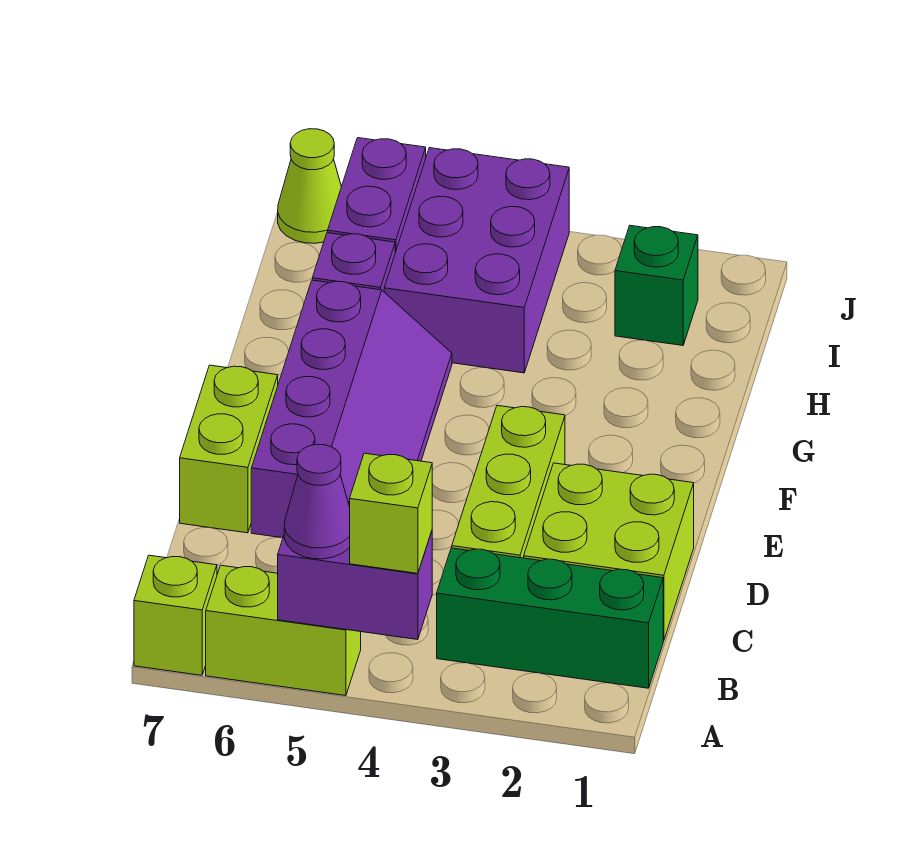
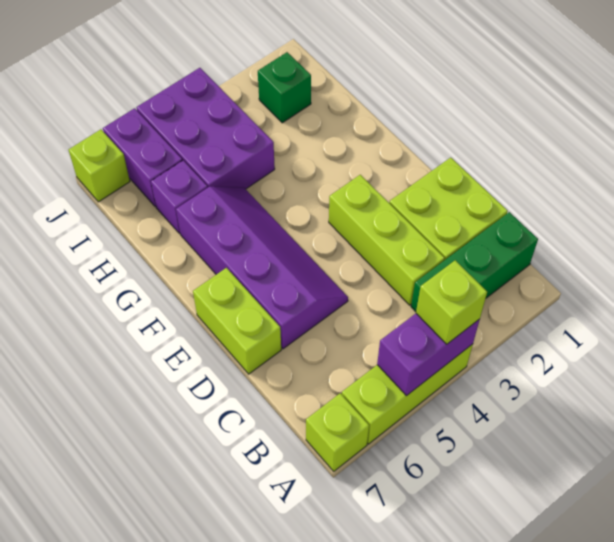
lime brick A5:A6 level 1 -> lime brick A4:A6 level 1
purple cone A5 level 3 -> none
lime cone J7 level 1 -> lime brick J7 level 1

